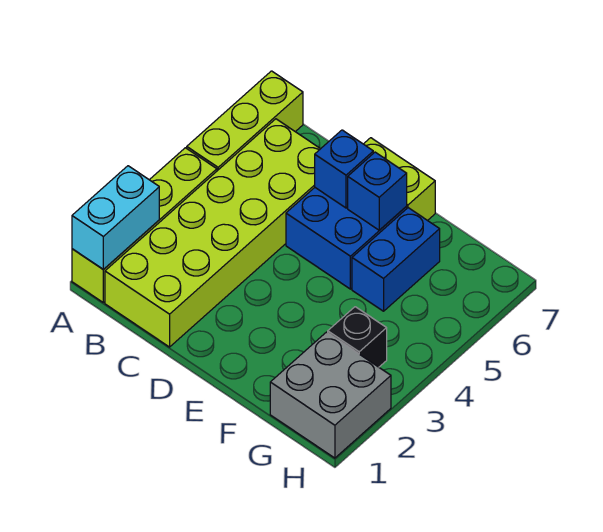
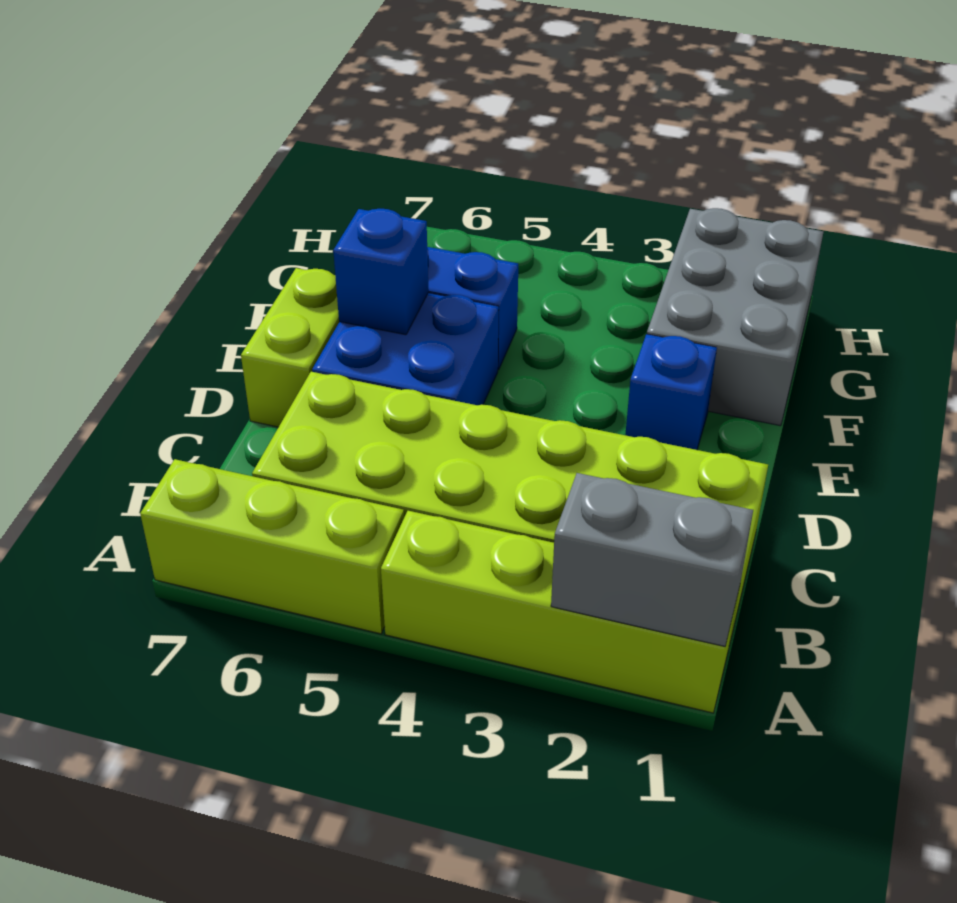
cyan brick A1:A2 level 2 -> grey brick A1:A2 level 2
blue brick D6 level 2 -> blue brick E2 level 1
grey brick G1:H2 level 1 -> grey brick F1:H2 level 1
black brick G3 level 1 -> none

